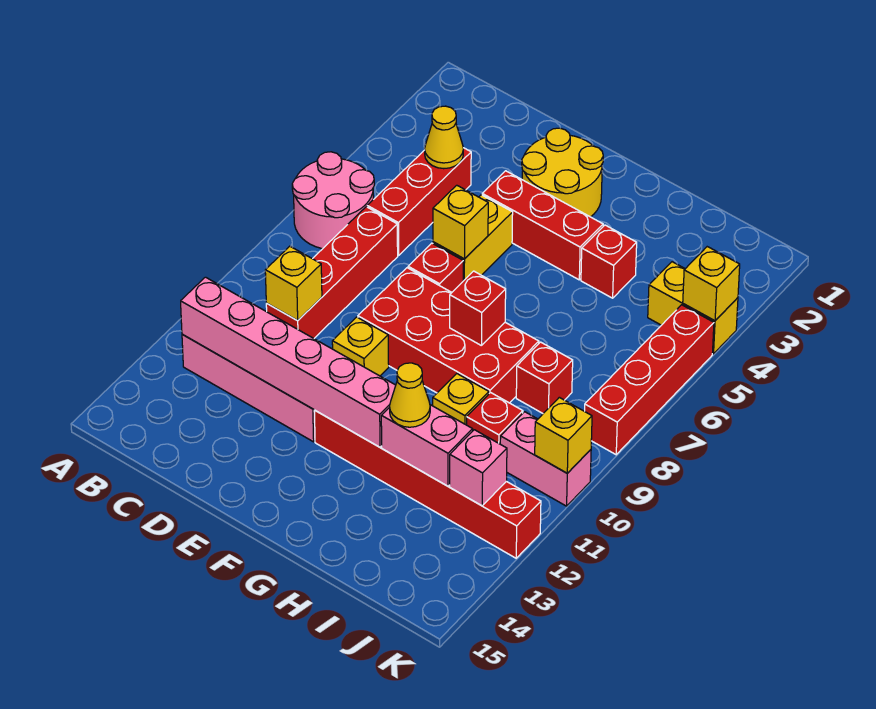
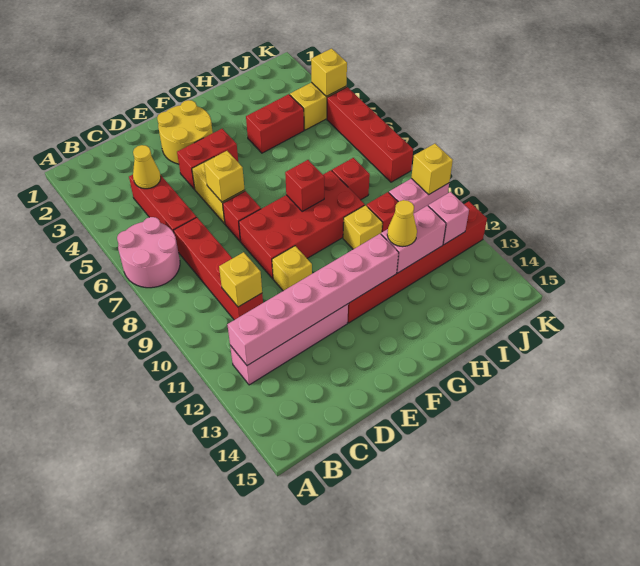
red brick E4:G4 level 1 -> red brick E4:F4 level 1
red brick H4 level 1 -> red brick H4:I4 level 1

